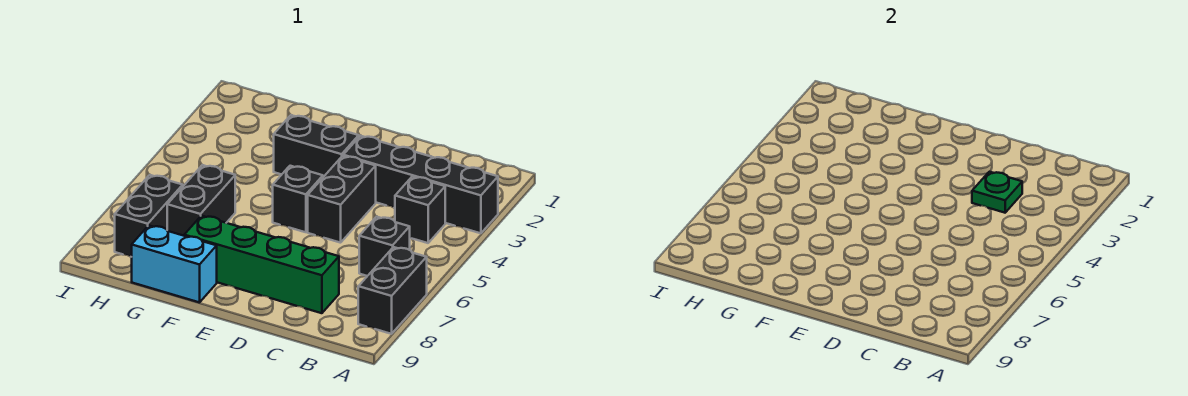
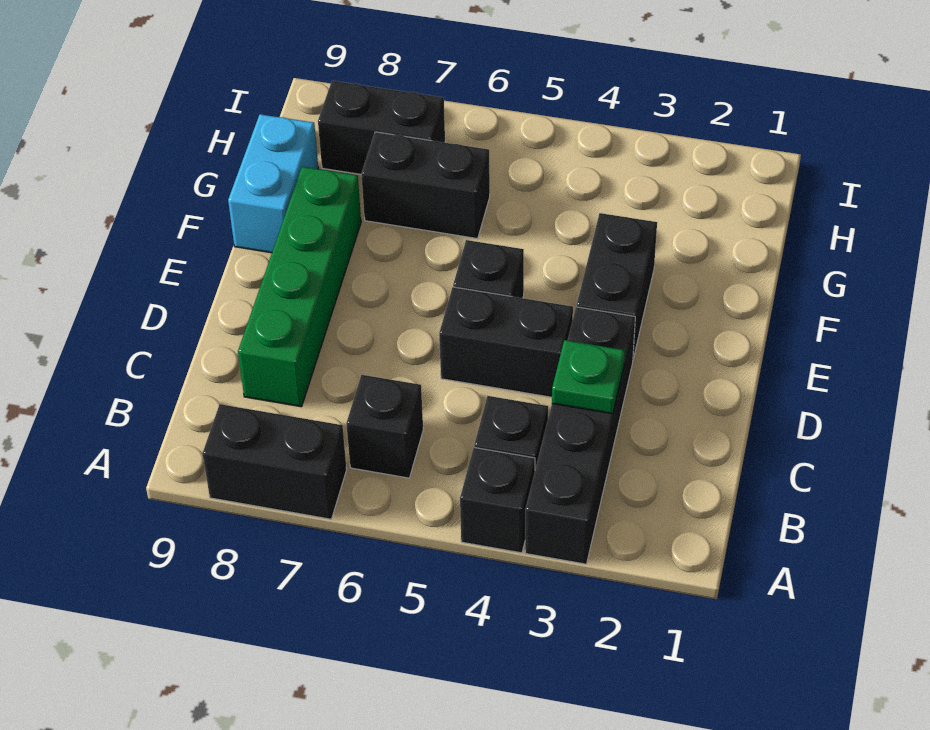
none -> black brick A4 level 1

